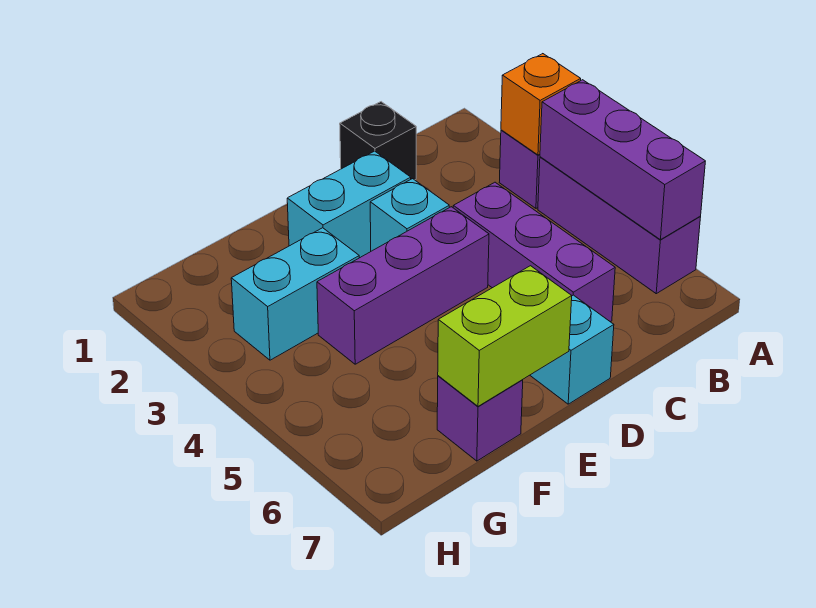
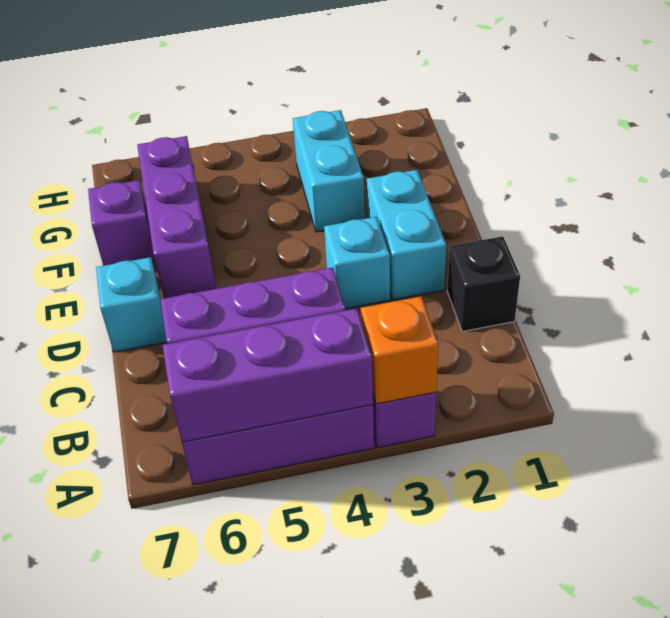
purple brick D4:F4 level 1 -> purple brick E6:G6 level 1
lime brick E7:F7 level 2 -> none

